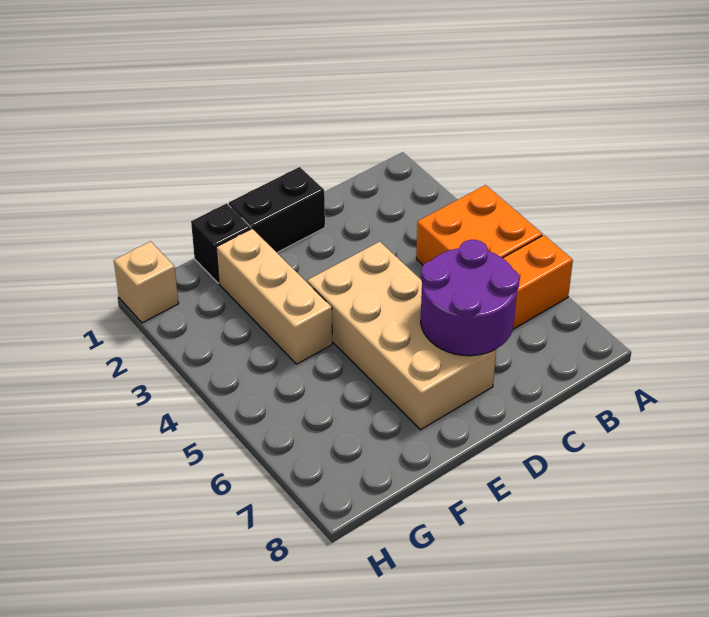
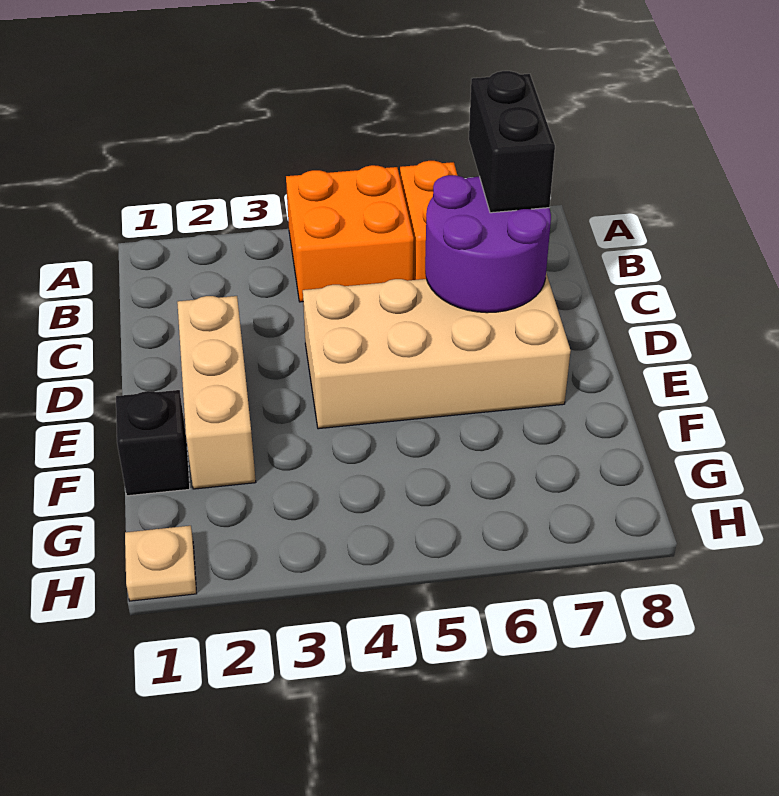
black brick D1:E1 level 1 -> black brick B7:C7 level 3
tan brick F2:F4 level 1 -> tan brick D2:F2 level 1
tan brick H1 level 1 -> tan plate H1 level 1

